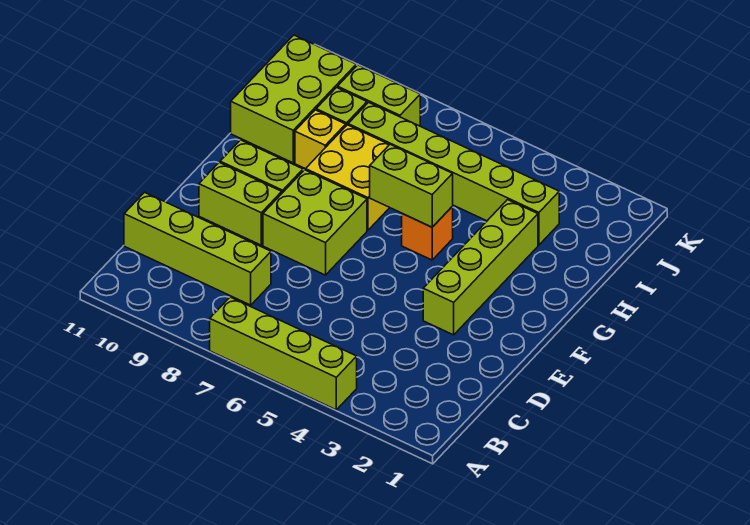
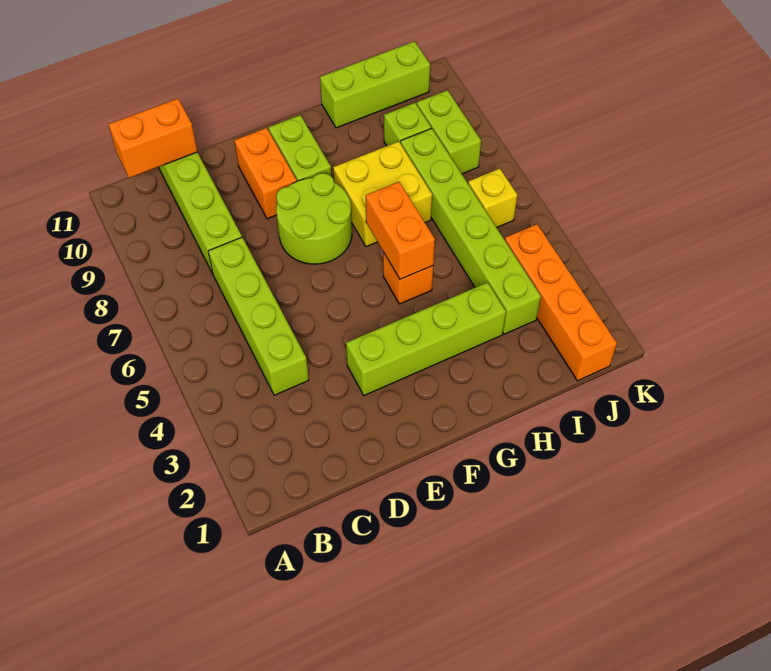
lime brick A4:A7 level 1 -> lime brick C4:C7 level 1
none -> orange brick B11:C11 level 2
lime brick E7:F8 level 1 -> lime round brick E7:F8 level 1
lime brick E9:E10 level 1 -> orange brick E9:E10 level 1
lime brick G5:G6 level 2 -> orange brick G5:G6 level 2
yellow brick H9 level 1 -> yellow brick J6 level 1
lime brick H10:J11 level 1 -> lime brick H11:J11 level 1
none -> orange brick J1:J4 level 1

